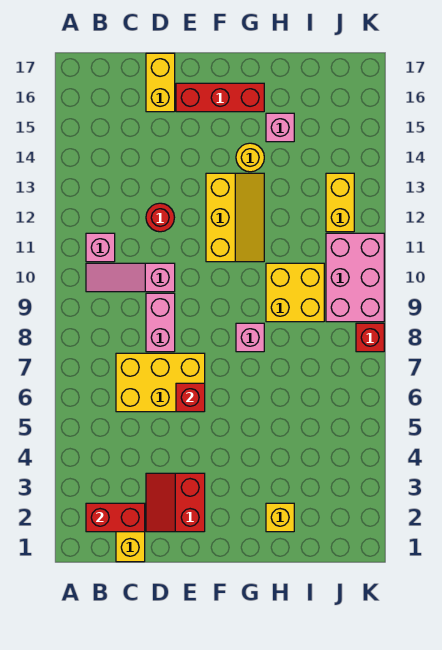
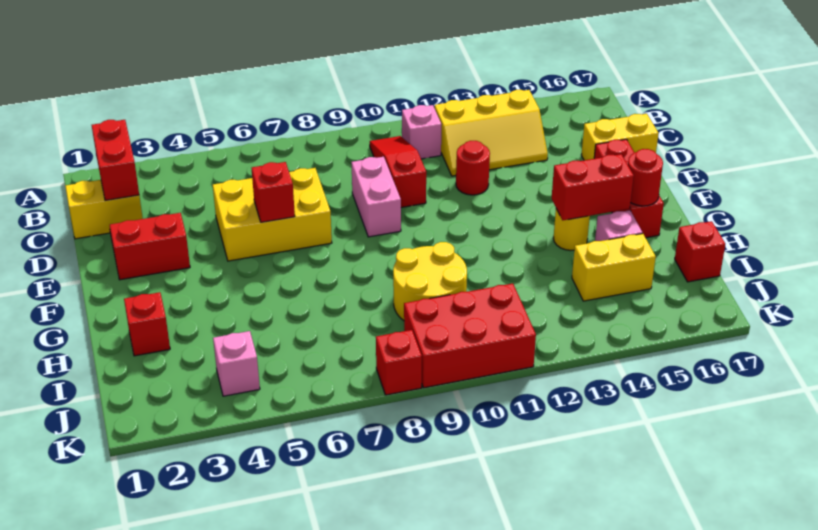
pink slope B10:D10 level 1 top D -> red slope B10:D10 level 1 top D
yellow brick C6:E7 level 1 -> yellow brick D5:E7 level 1
pink brick D8:D9 level 1 -> pink brick D9:E9 level 1
yellow slope F11:G13 level 1 top F -> yellow slope B12:C14 level 1 top B
pink brick G8 level 1 -> pink brick J4 level 1
none -> red brick G14:G15 level 2
none -> red round brick G16 level 2
yellow brick H2 level 1 -> red brick H2 level 1
yellow brick H9:I10 level 1 -> yellow round brick H9:I10 level 1
none -> red brick I17 level 1
pink brick J9:K11 level 1 -> red brick J9:K11 level 1
yellow brick J12:J13 level 1 -> yellow brick I14:I15 level 1

